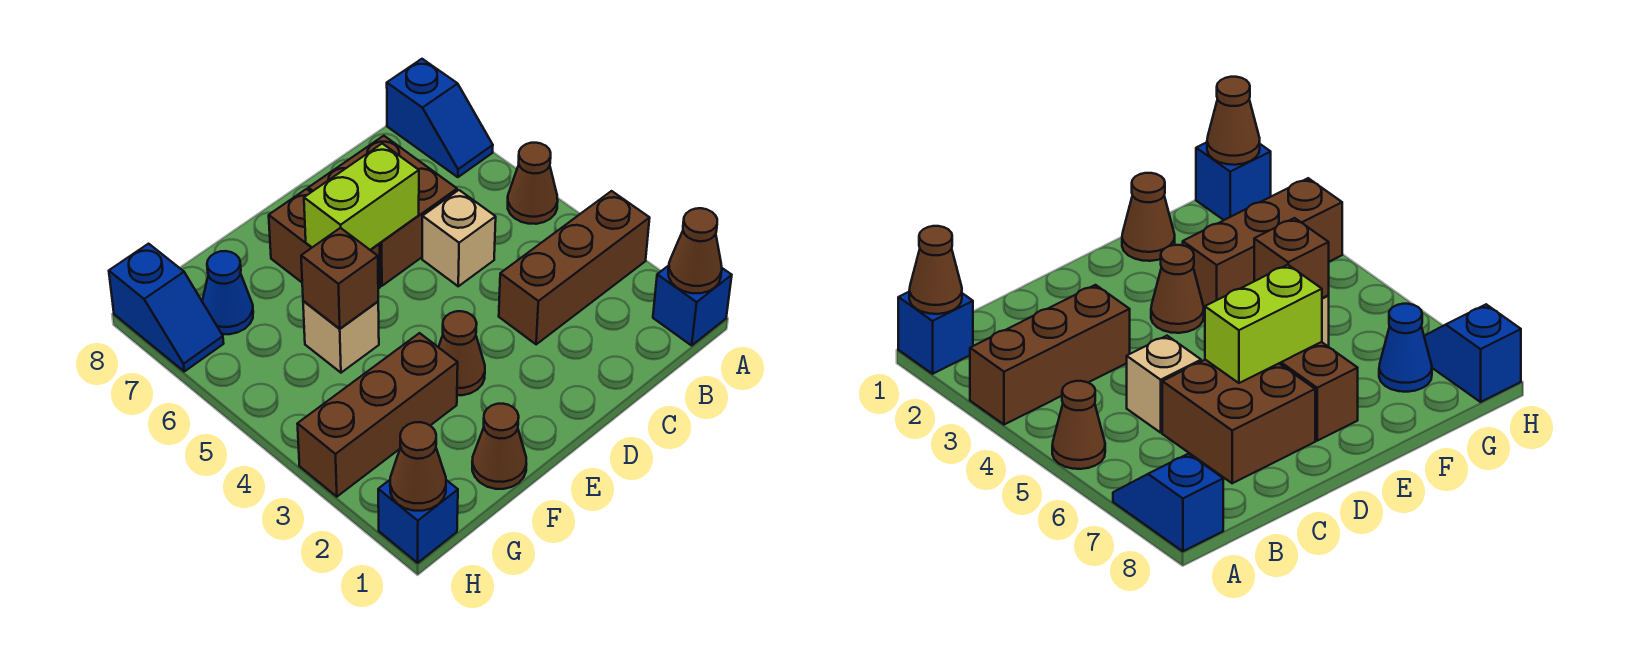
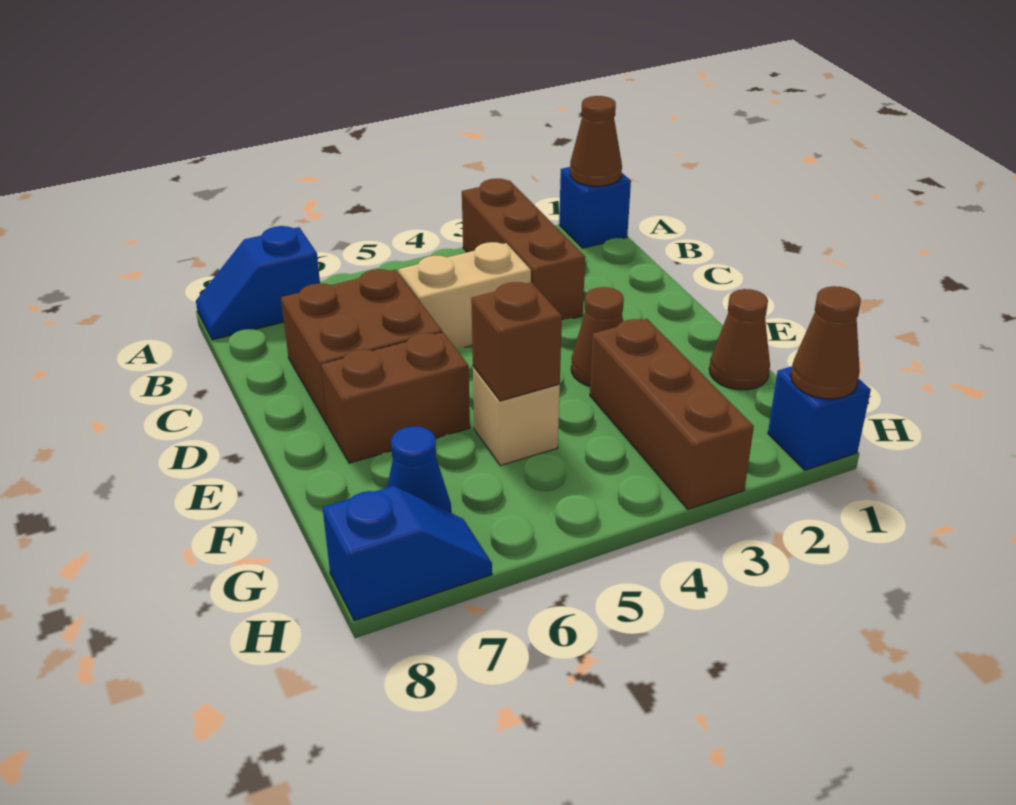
brown cone A5 level 1 -> none
blue slope A7:A8 level 1 top 8 -> blue slope A7:A8 level 1 top 7
tan brick C5 level 1 -> tan brick C4:C5 level 1
lime brick D6:E6 level 2 -> none

